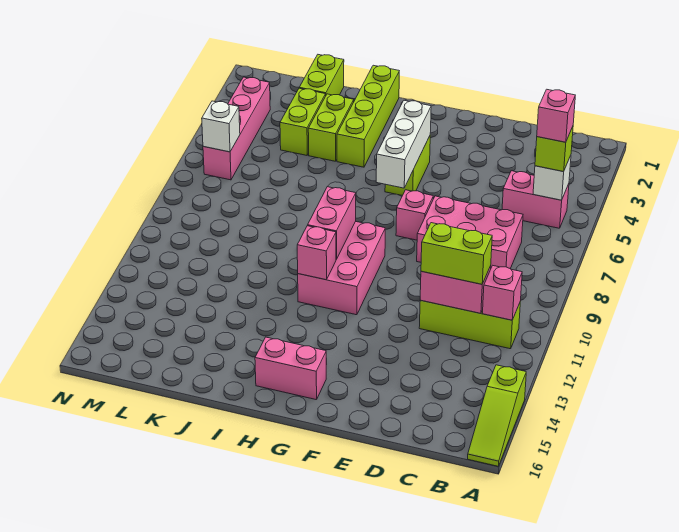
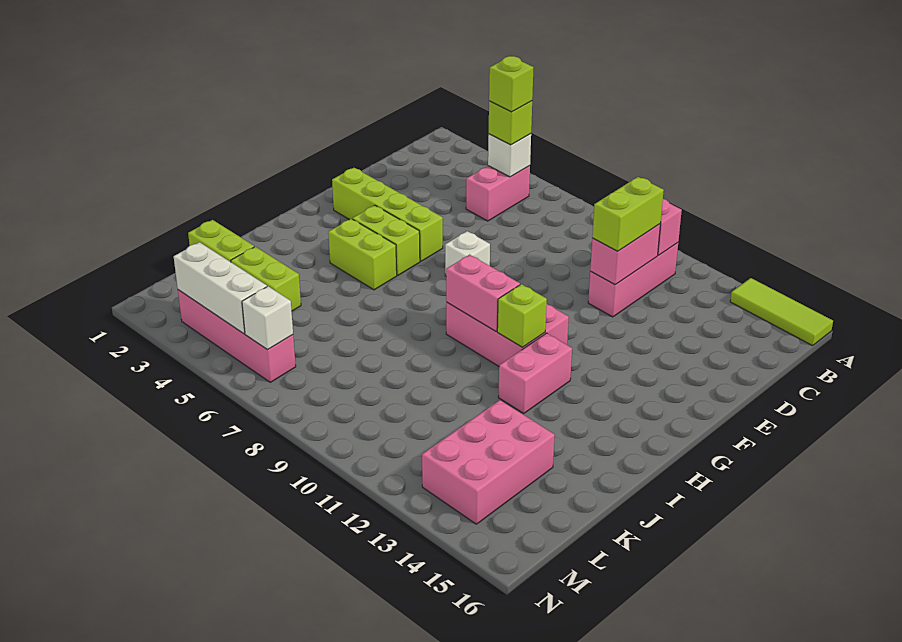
lime slope A14:A16 level 1 top 14 -> lime tile A14:A16 level 1
pink brick B5 level 4 -> lime brick B5 level 4
lime brick B11:D11 level 1 -> pink brick B11:D11 level 1
pink brick C7:E8 level 1 -> pink brick K13:M14 level 1
pink brick F7 level 1 -> white brick F7 level 1
white brick G4:G6 level 2 -> white brick M3:M5 level 2
pink brick G15:H15 level 1 -> pink brick H12:I12 level 1
pink brick H11 level 2 -> lime brick H11 level 2
lime brick I1:I4 level 1 -> lime brick F2:F5 level 1
lime brick J3:J4 level 1 -> lime brick H4:H5 level 1

